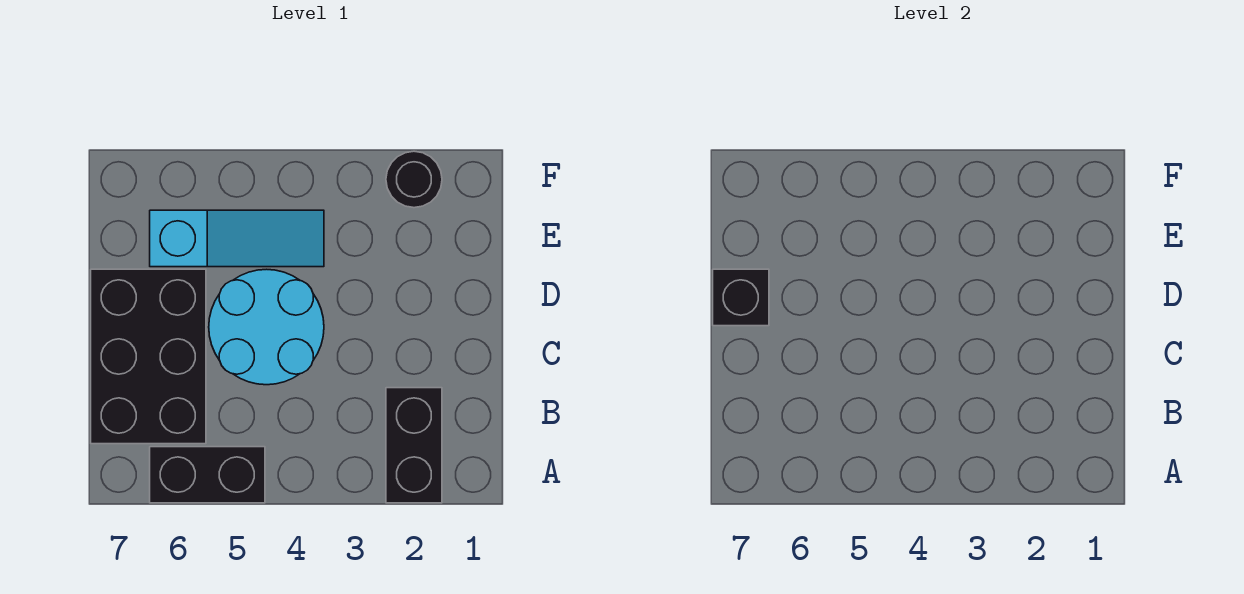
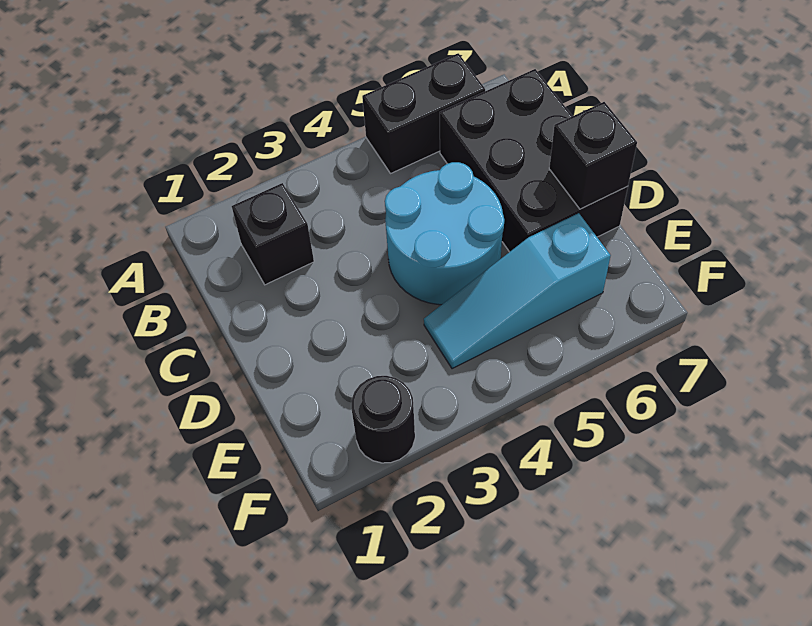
black brick A2:B2 level 1 -> black brick B2 level 1

